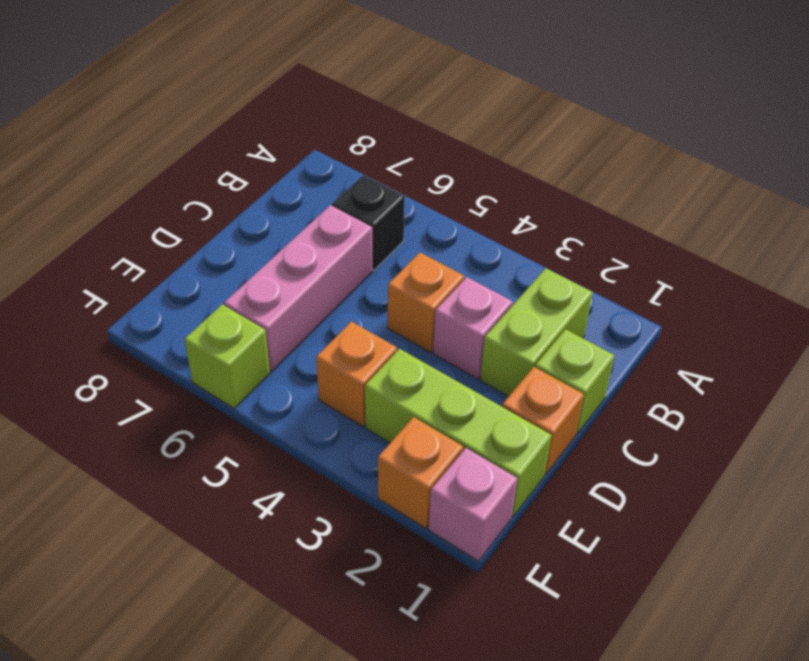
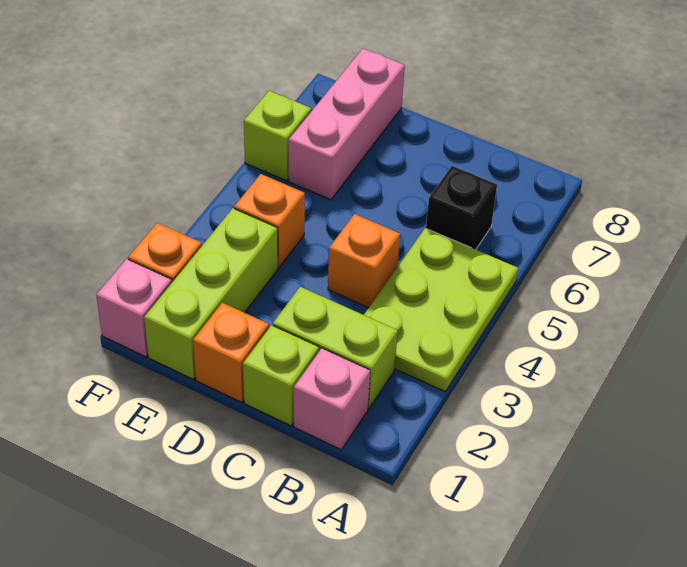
none -> lime plate A3:B5 level 1
pink brick C3 level 1 -> pink brick B1 level 1
pink brick C6:E6 level 1 -> pink brick E6:E8 level 1

